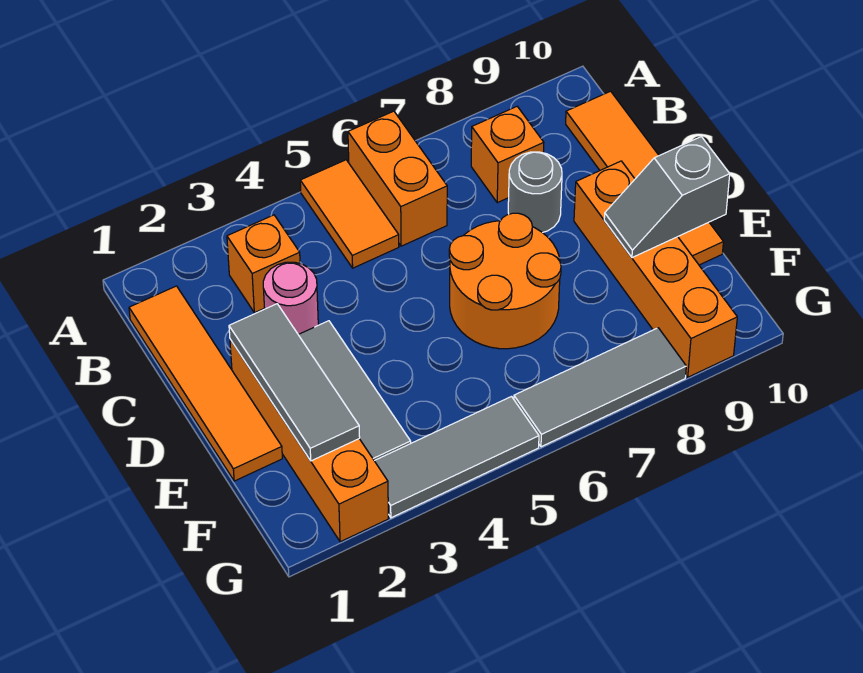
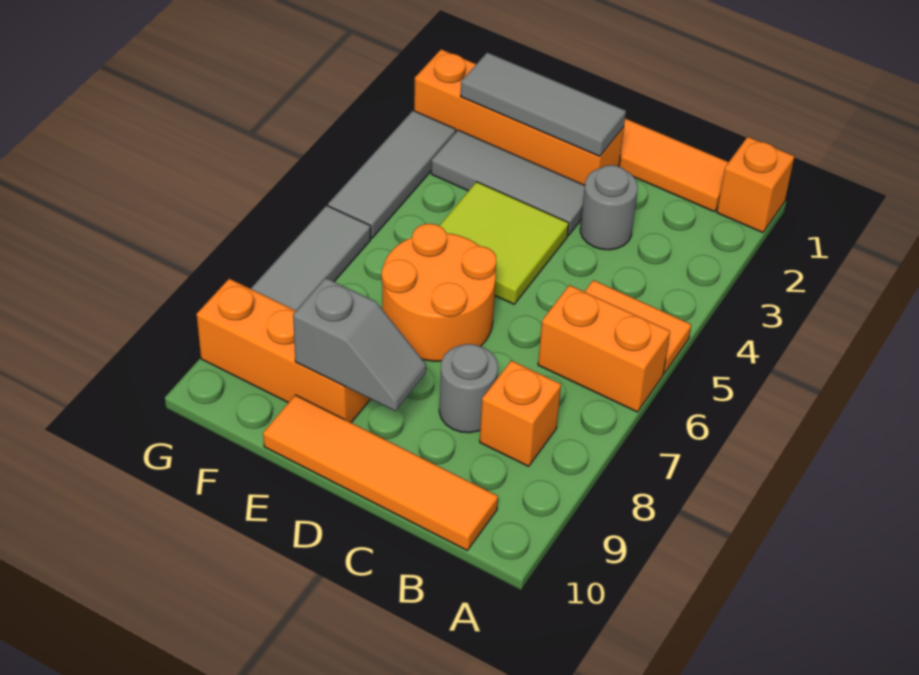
orange brick B3 level 1 -> orange brick A1 level 1
pink round brick C3 level 1 -> grey round brick C3 level 1
none -> lime tile D4:E5 level 1
orange brick D9:G9 level 1 -> orange brick E9:G9 level 1
grey slope E9:E10 level 2 top 10 -> grey slope D9:E9 level 2 top E

